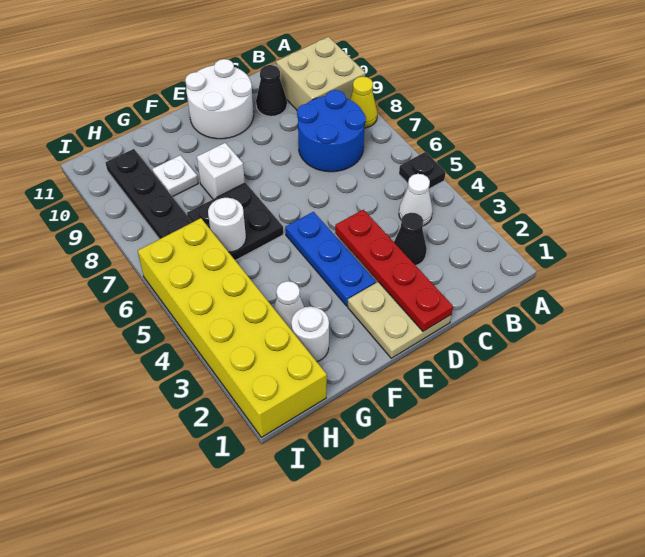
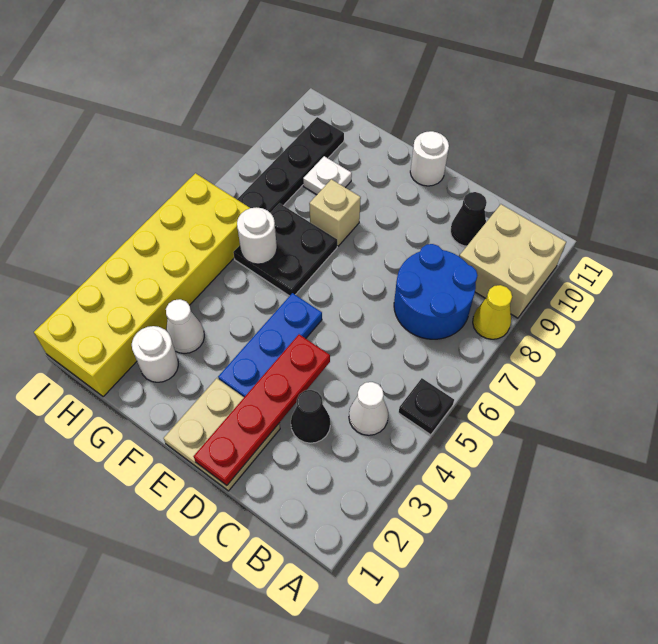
white round brick D10:E11 level 1 -> white round brick E11 level 1
white brick F8 level 1 -> tan brick F8 level 1

